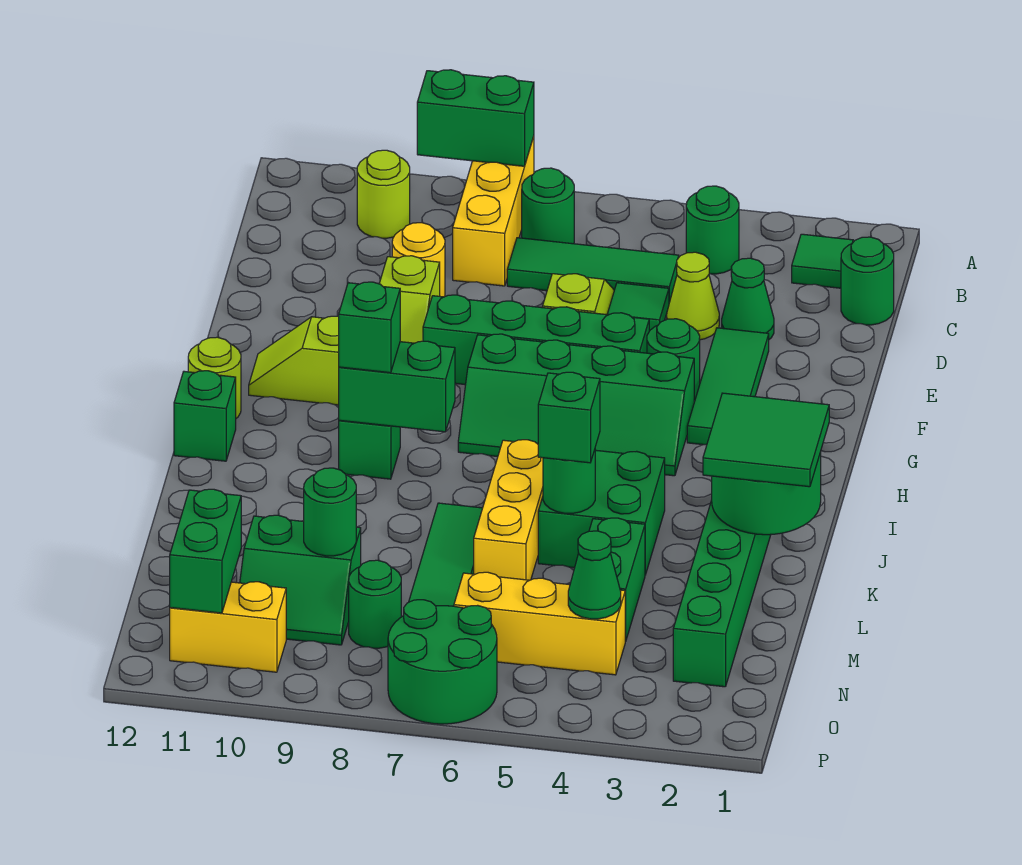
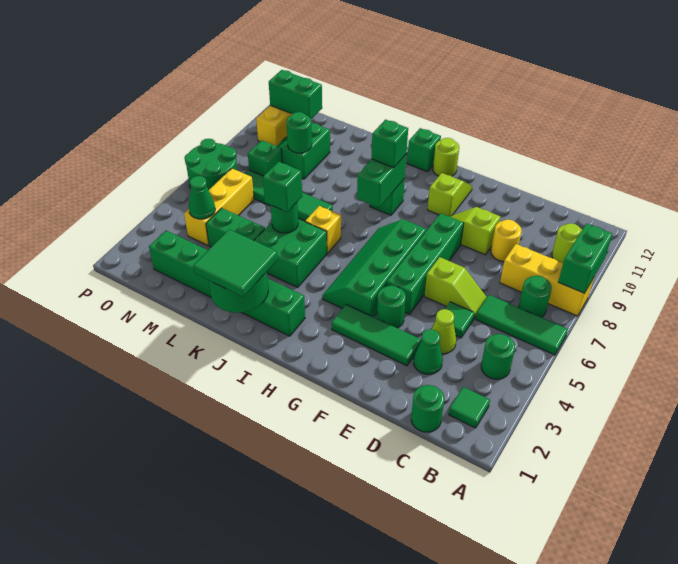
green tile C5:C7 level 1 -> green tile A6:C6 level 1
yellow brick J6:L6 level 1 -> yellow brick J6 level 1
green round brick N8 level 1 -> green brick N8 level 1

